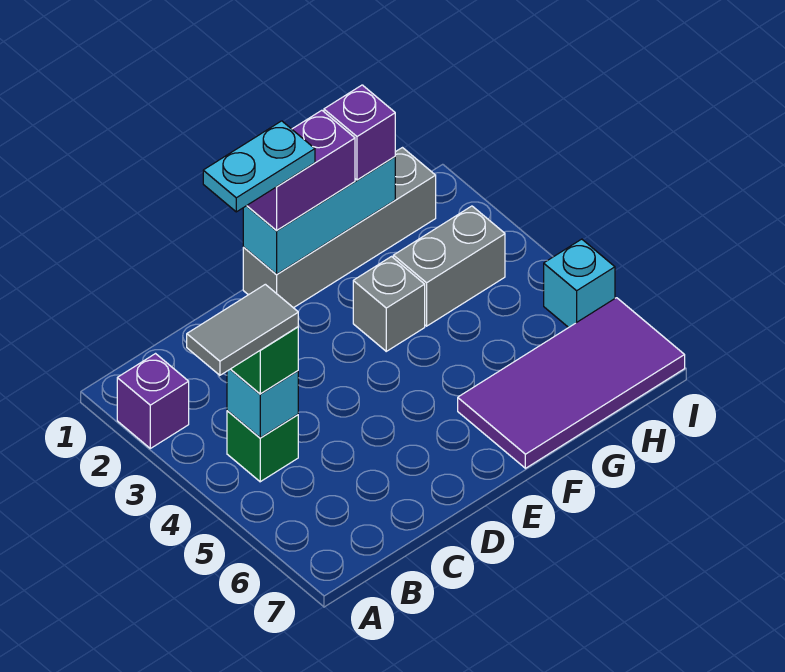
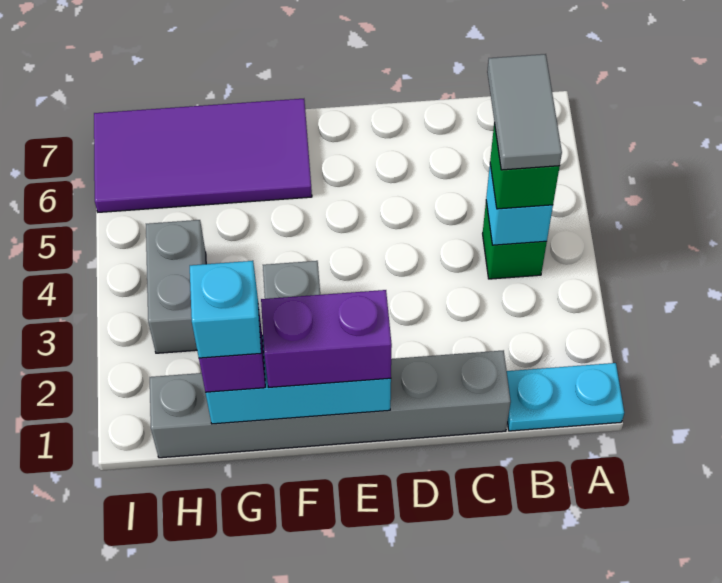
purple brick A2 level 1 -> none
grey tile A4:B4 level 4 -> grey tile B4:B5 level 4
cyan plate D1:E1 level 4 -> cyan plate A1:B1 level 1
grey brick E1:H1 level 1 -> grey brick C1:H1 level 1
grey brick G3:H3 level 1 -> grey brick H3:H4 level 1
cyan brick I5 level 1 -> cyan brick G1 level 4

